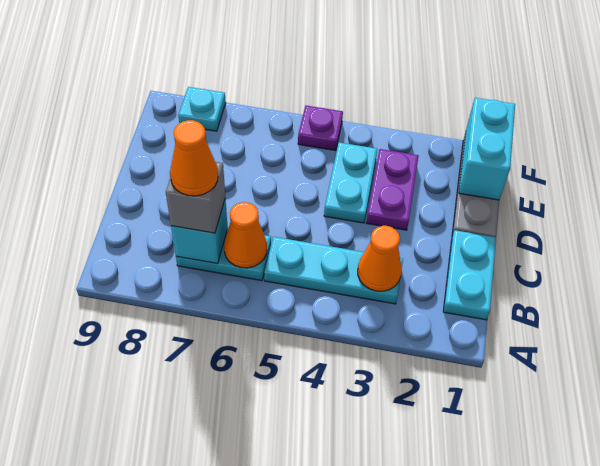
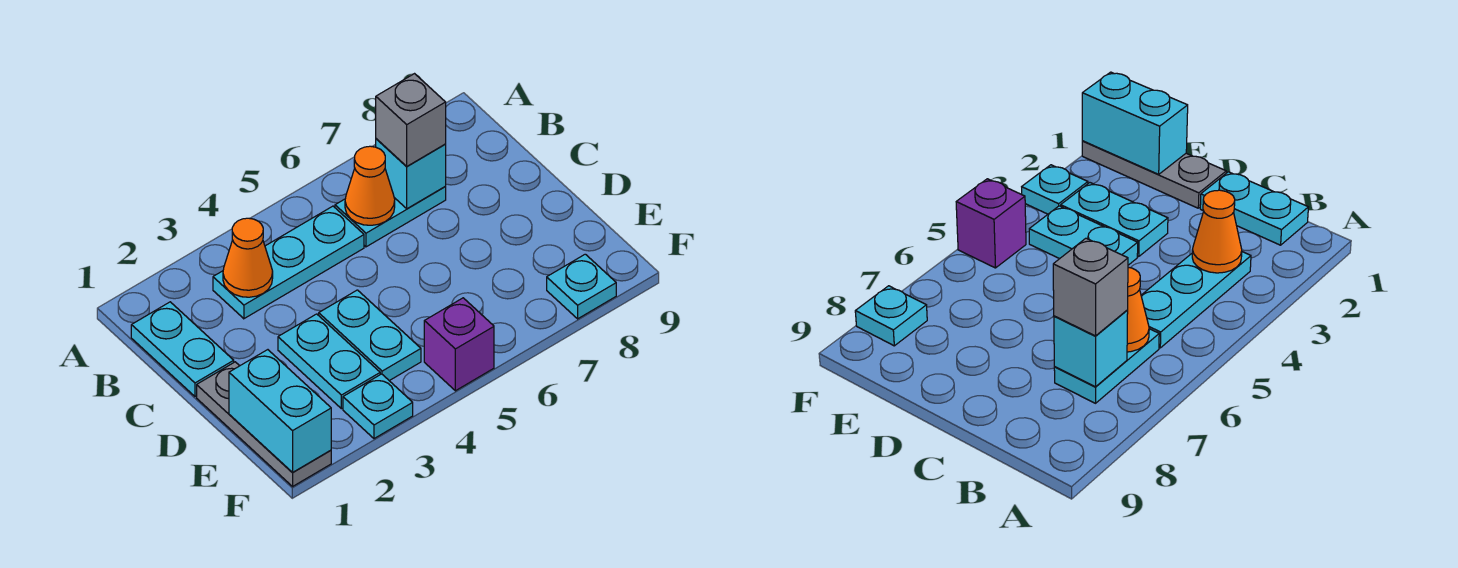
orange cone B7 level 4 -> none
purple plate D3:E3 level 1 -> cyan plate D3:E3 level 1
none -> cyan plate F3 level 1
purple plate F5 level 1 -> purple brick F5 level 1

